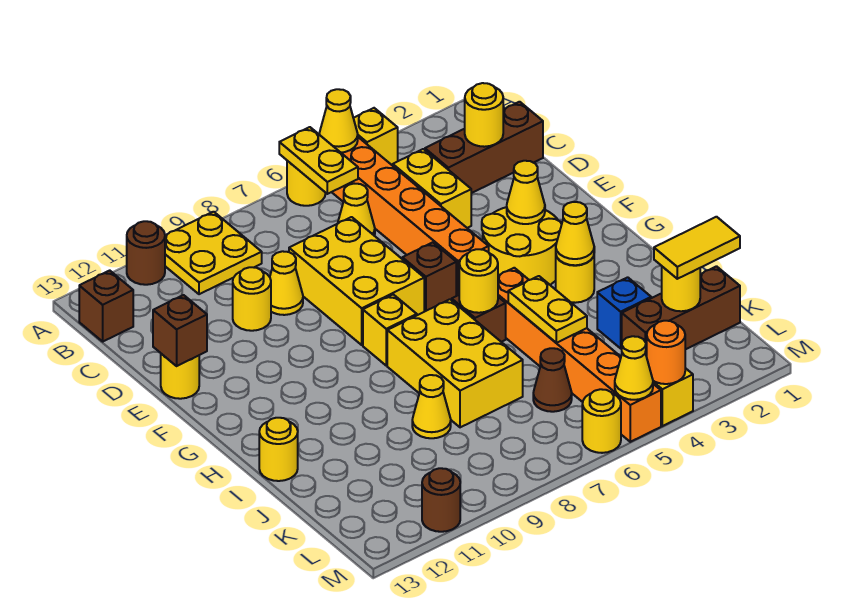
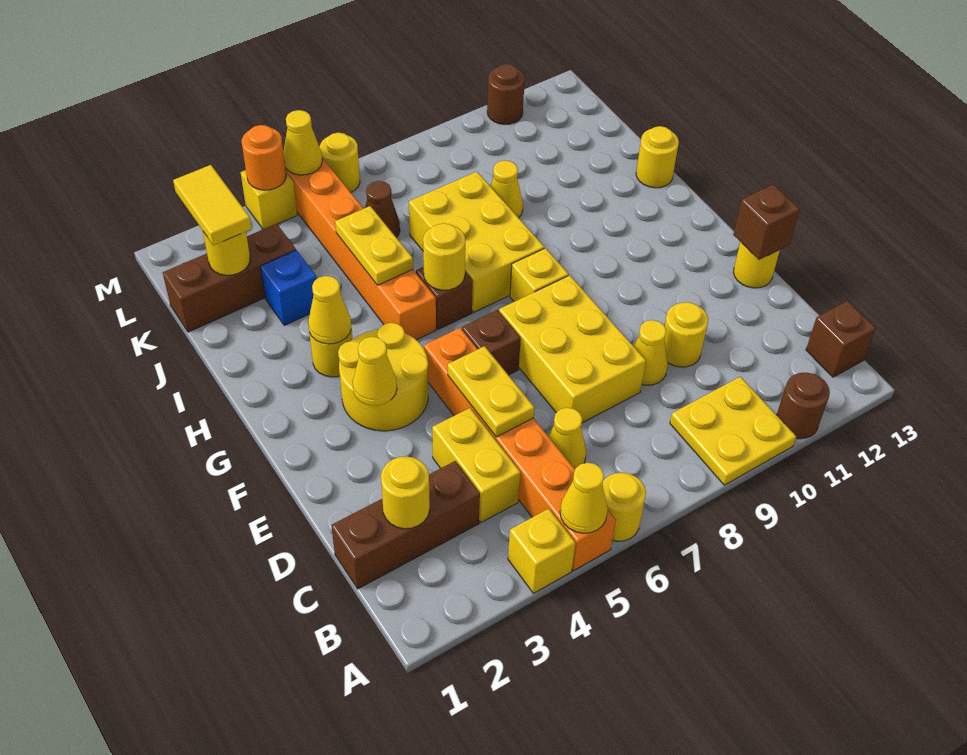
yellow plate A6:B6 level 2 -> yellow plate D5:E5 level 2
yellow tile K1:K2 level 3 -> yellow tile K2:L2 level 3

